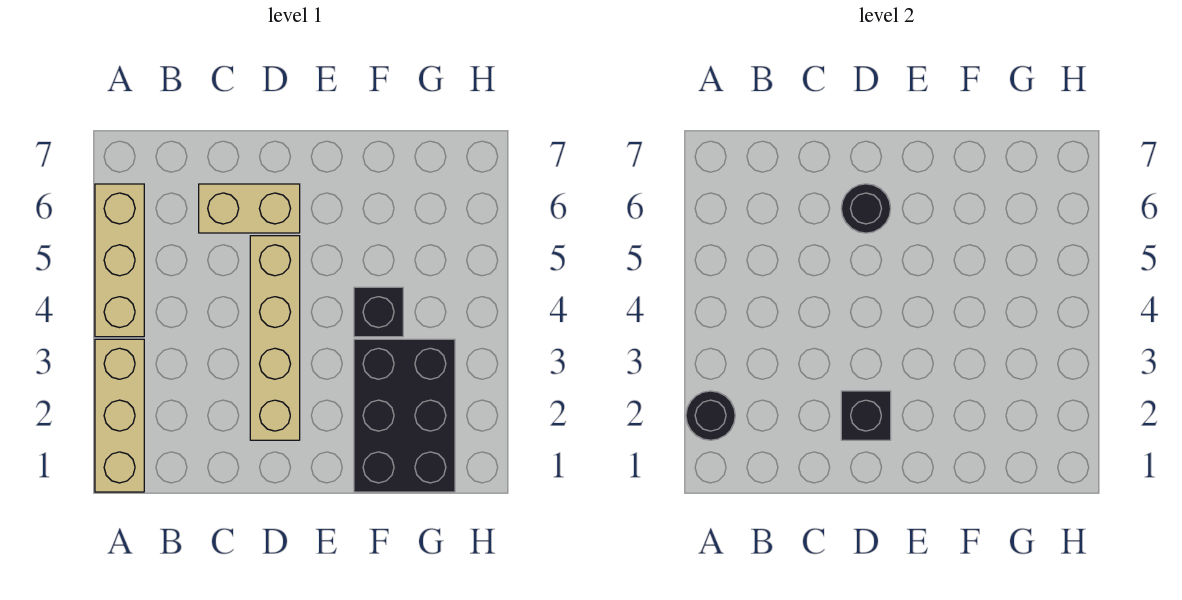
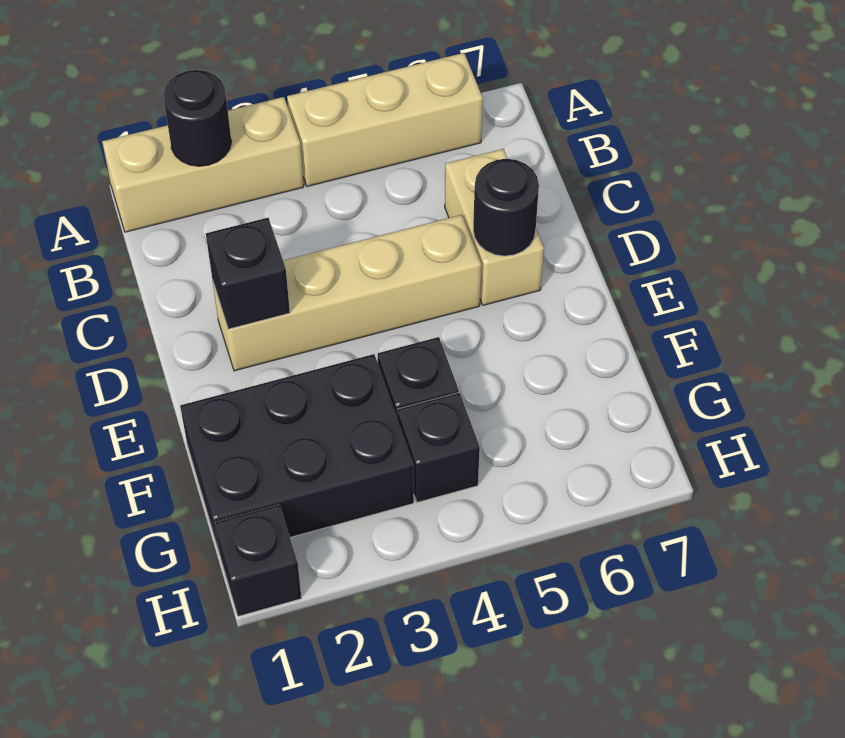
none -> black brick G4 level 1
none -> black brick H1 level 1

